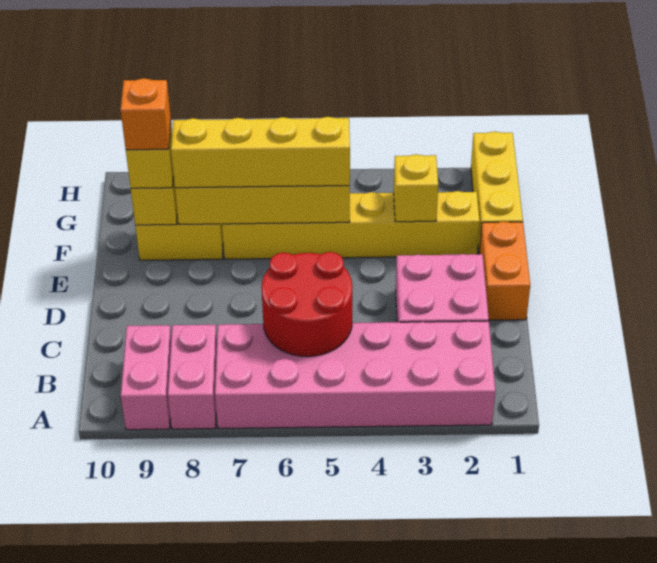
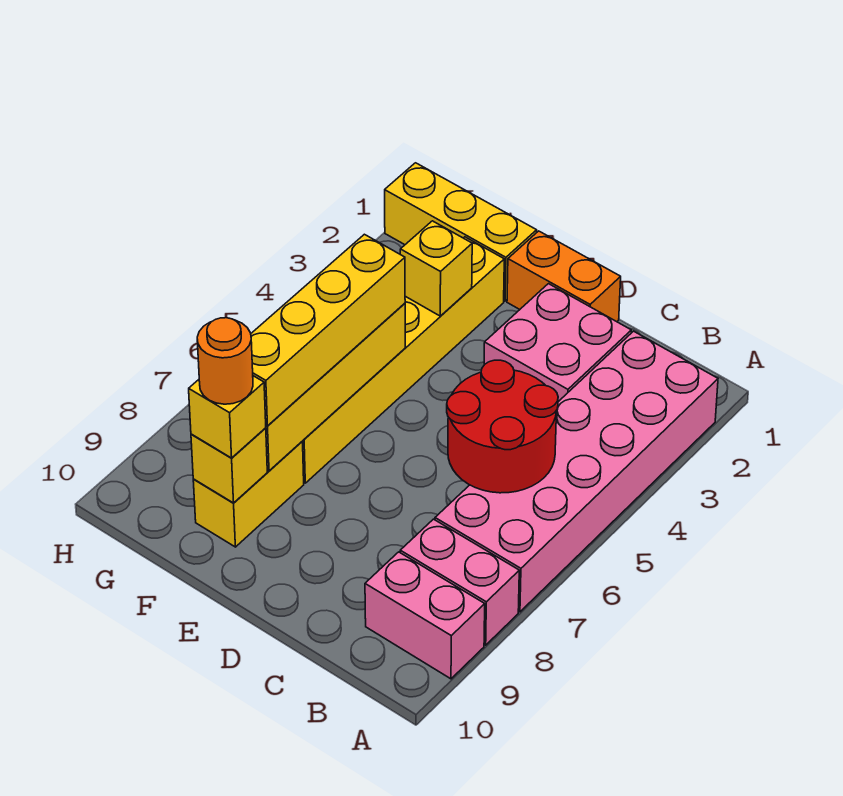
orange brick F9 level 4 -> orange round brick F9 level 4

